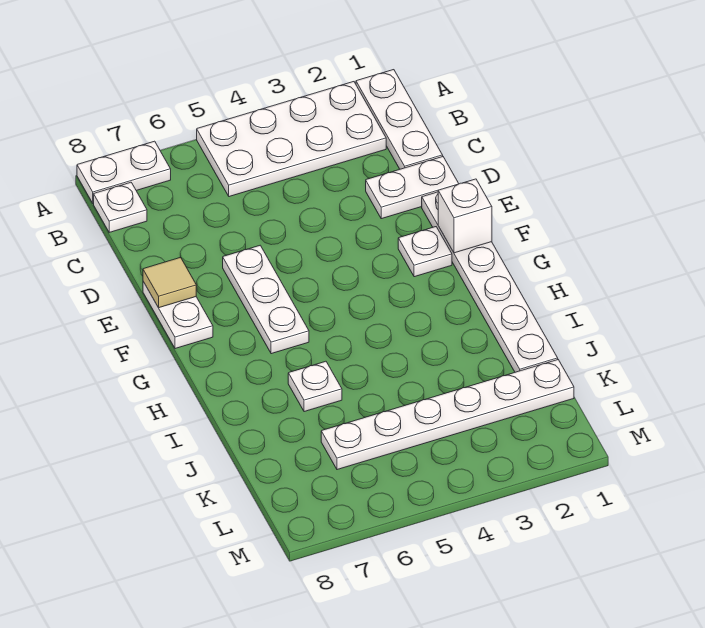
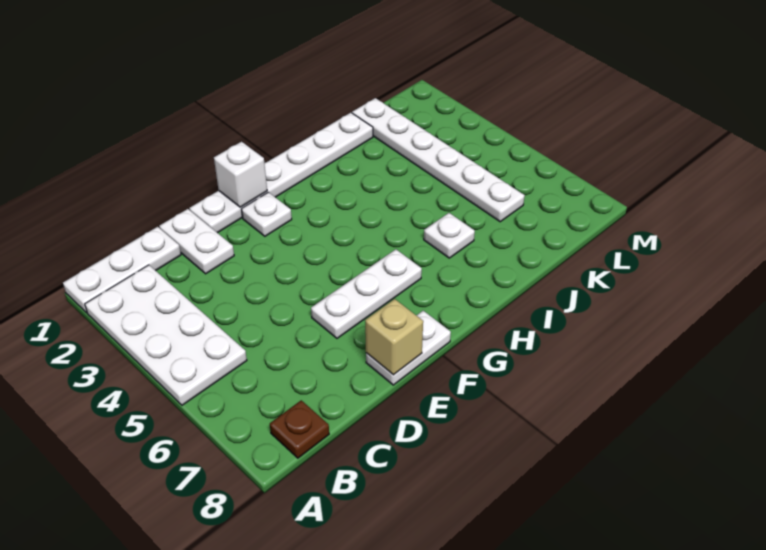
white plate A7:A8 level 1 -> none
white plate B8 level 1 -> brown plate B8 level 1
tan tile E8 level 2 -> tan brick E8 level 2

